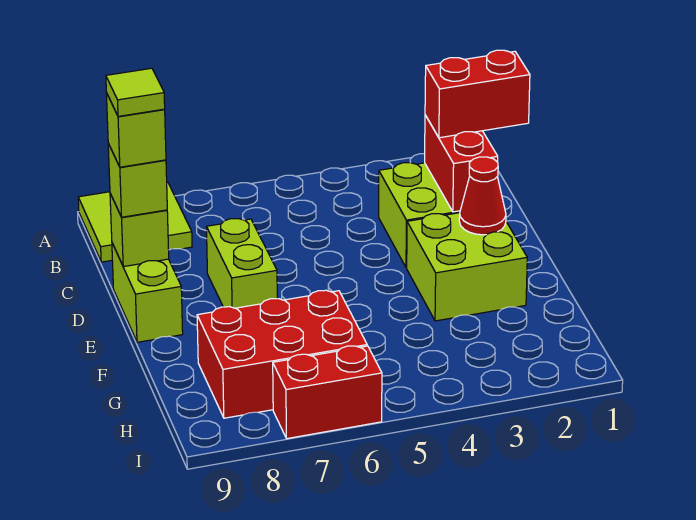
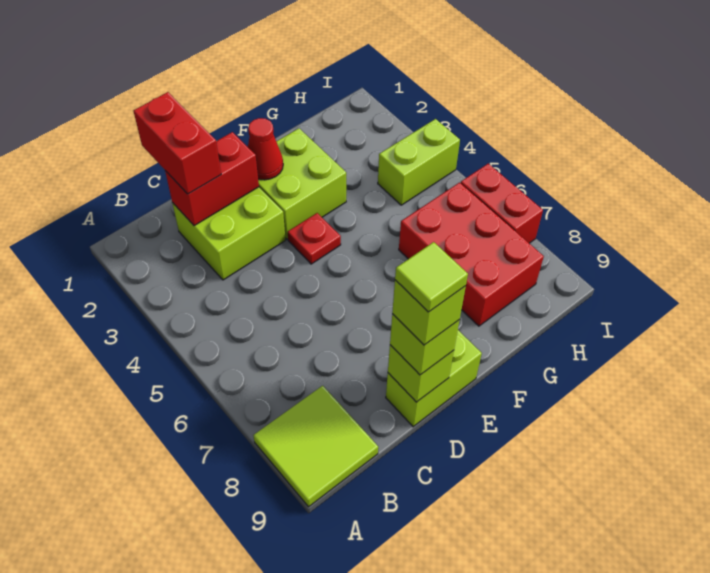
lime brick D7:E7 level 1 -> lime brick H4:I4 level 1
none -> red plate E4 level 1

